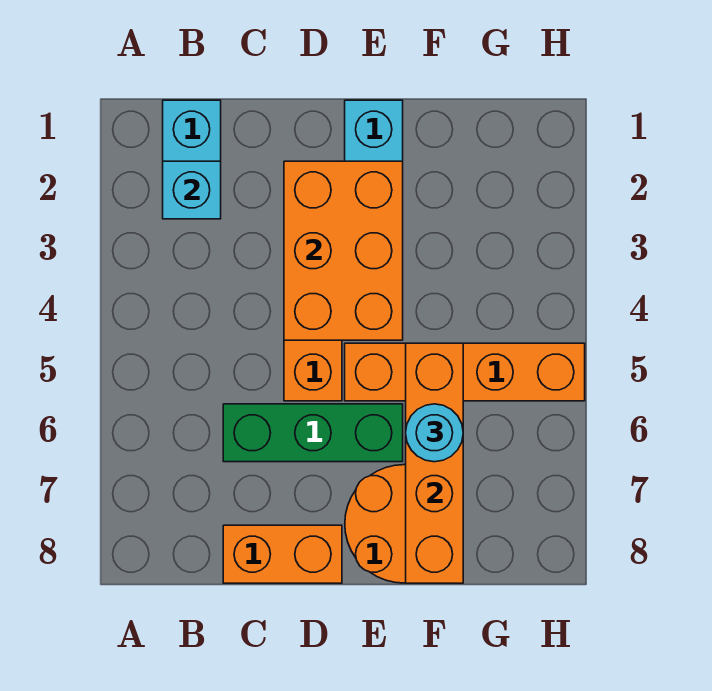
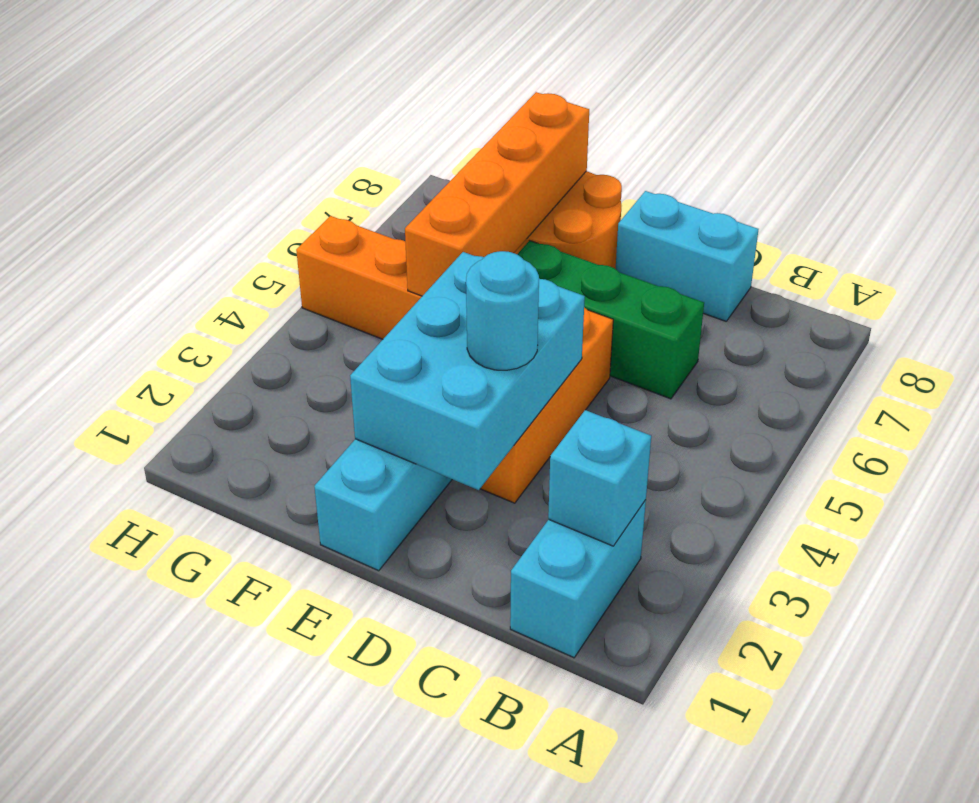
orange brick C8:D8 level 1 -> cyan brick C8:D8 level 1
orange brick D2:E4 level 2 -> cyan brick D2:E4 level 2
cyan round brick F6 level 3 -> cyan round brick D3 level 3

